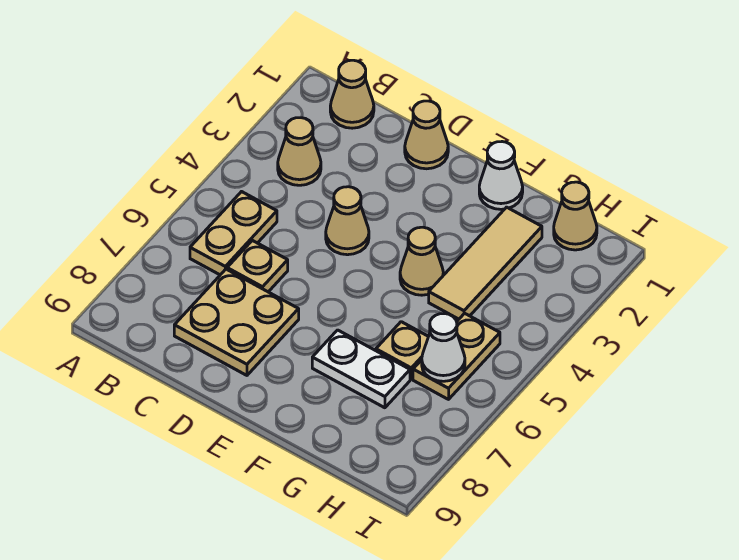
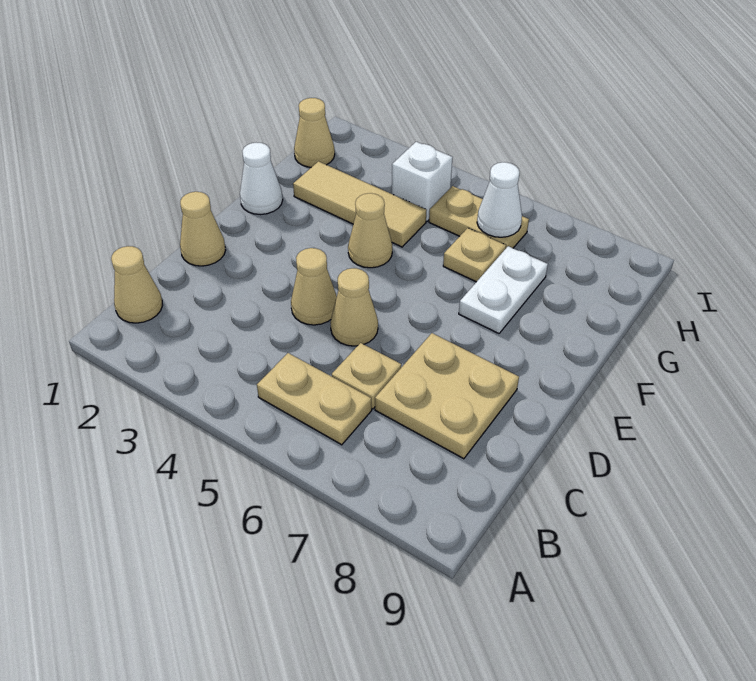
tan cone B3 level 1 -> tan cone D5 level 1
none -> white brick H4 level 1

